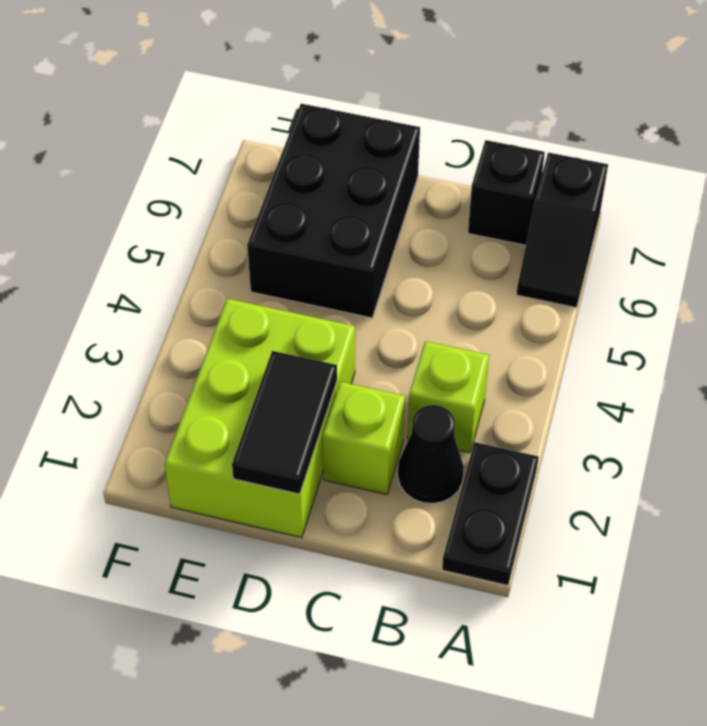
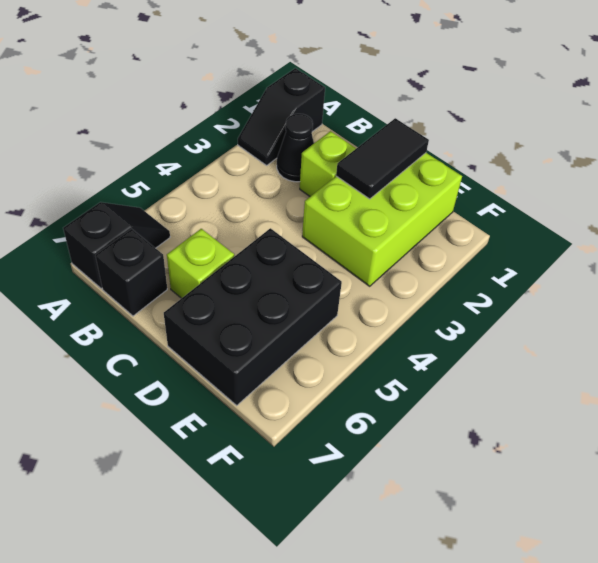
black plate A1:A2 level 1 -> black slope A1:A2 level 1 top 1
lime brick B3 level 1 -> lime brick C6 level 1

